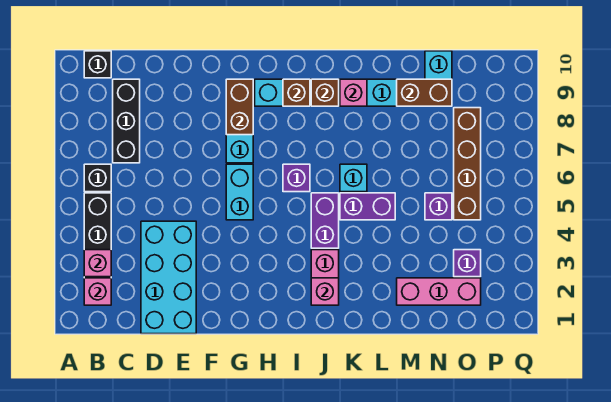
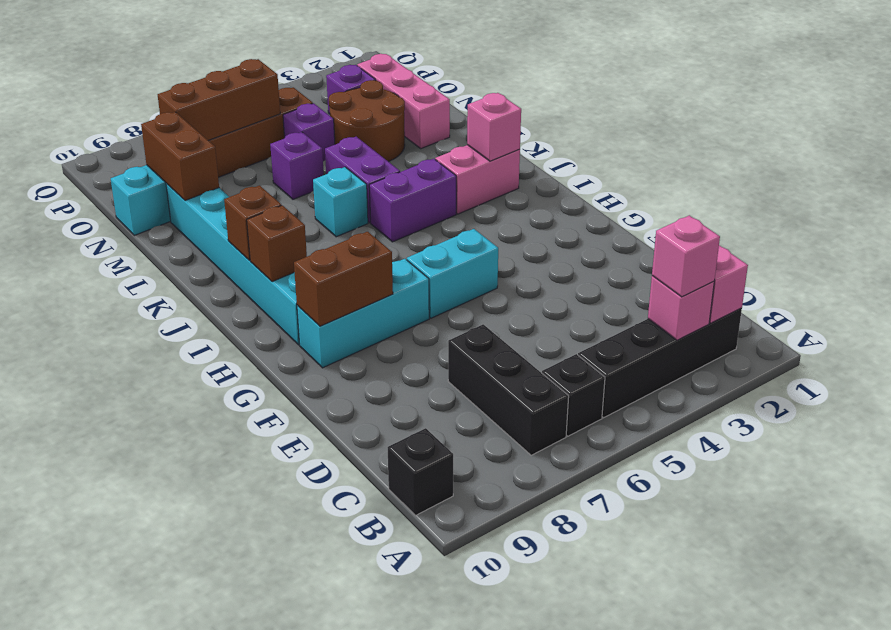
black brick C7:C9 level 1 -> black brick B7:D7 level 1
cyan brick D1:E4 level 1 -> none
purple brick I6 level 1 -> purple brick M6 level 1
pink brick K9 level 2 -> pink brick B3 level 3
none -> brown round brick M3:N4 level 1
none -> brown brick O6:O8 level 2

